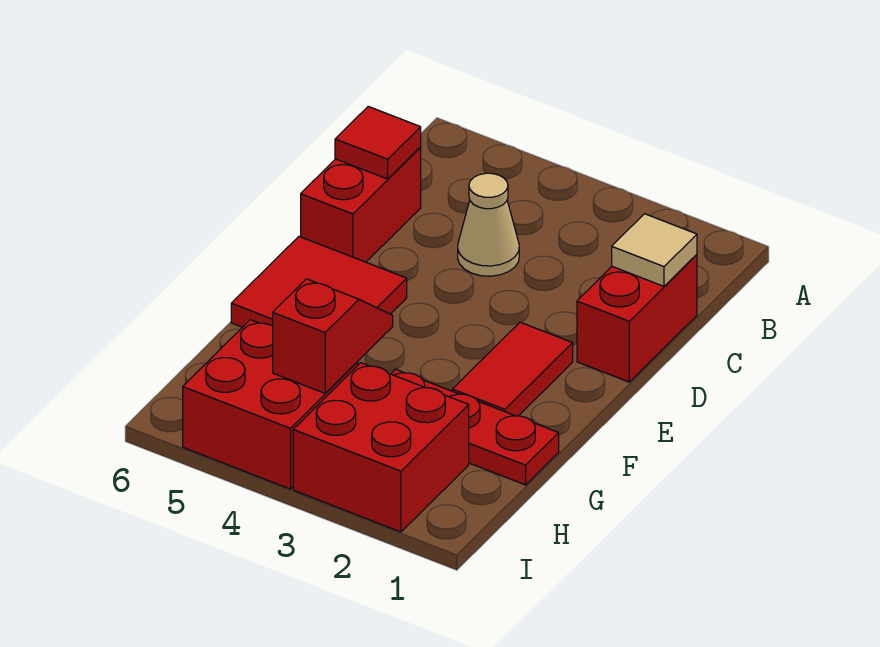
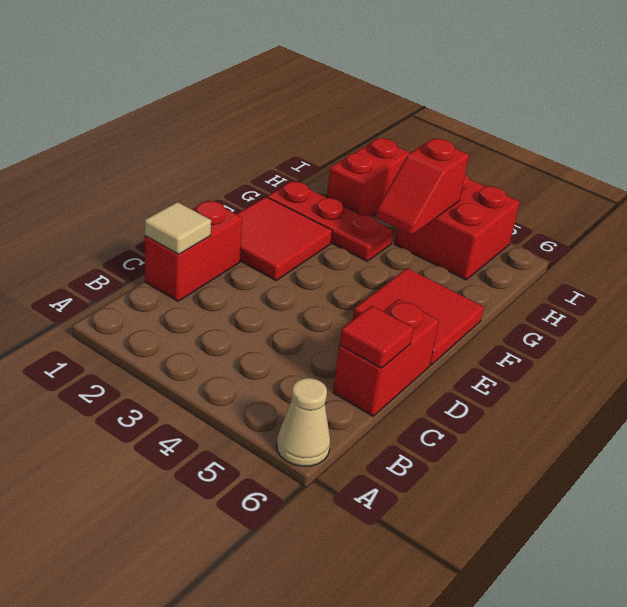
tan cone C4 level 1 -> tan cone A6 level 1
red tile E2:F2 level 1 -> red tile E1:F2 level 1
red brick H2:I3 level 1 -> red brick H2:I2 level 1

